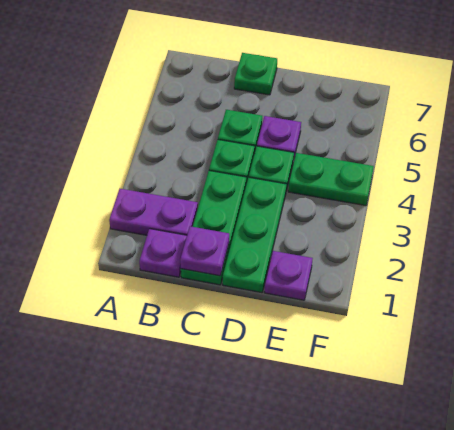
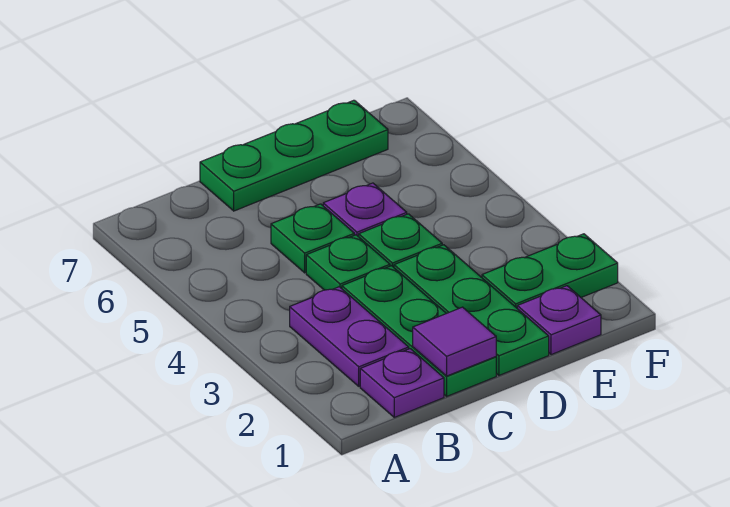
purple plate A2:B2 level 1 -> purple plate B2:B3 level 1
purple plate C1 level 2 -> purple tile C1 level 2
green plate C7 level 1 -> green plate C7:E7 level 1
green plate E4:F4 level 1 -> green plate E2:F2 level 1

